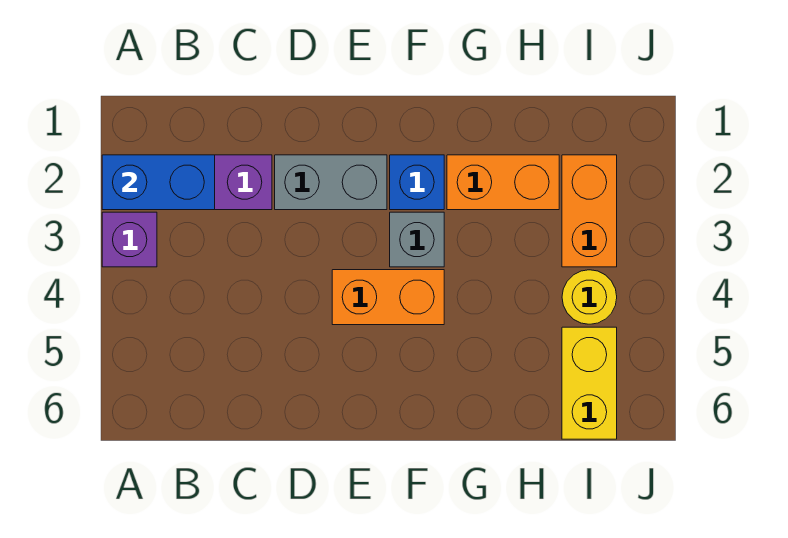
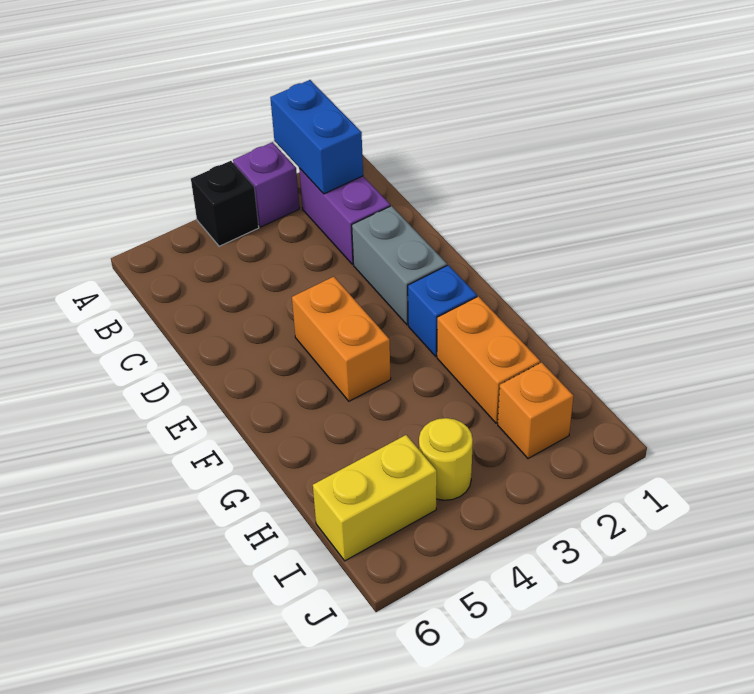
none -> black brick A4 level 1
grey brick F3 level 1 -> none
orange brick I2:I3 level 1 -> orange brick I2 level 1

